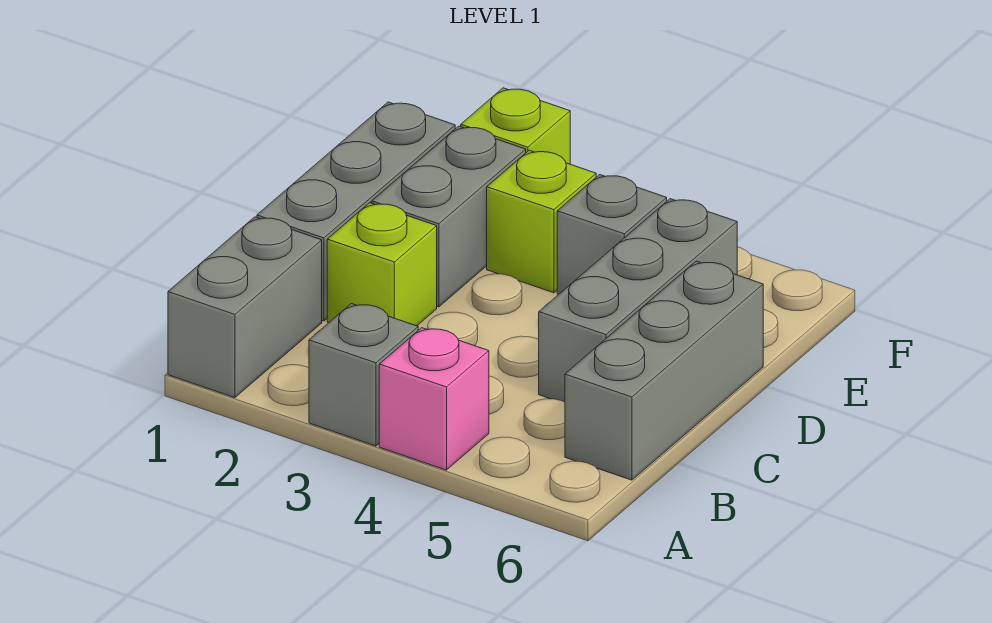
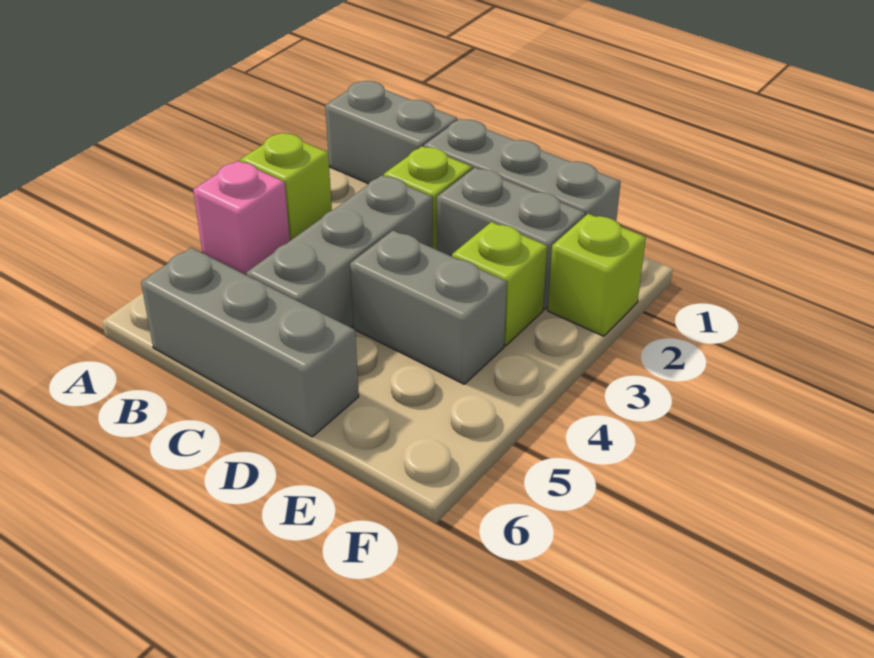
grey brick A3 level 1 -> lime brick A3 level 1
grey brick C5:E5 level 1 -> grey brick C3:C5 level 1
grey brick E4 level 1 -> grey brick D4:E4 level 1

